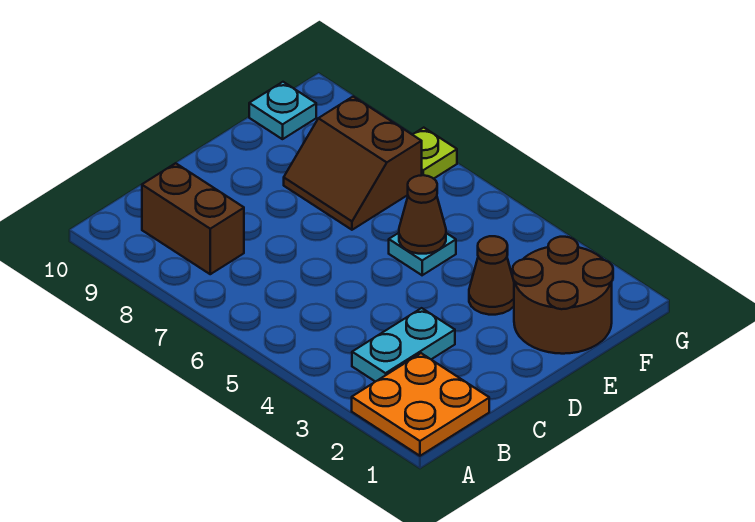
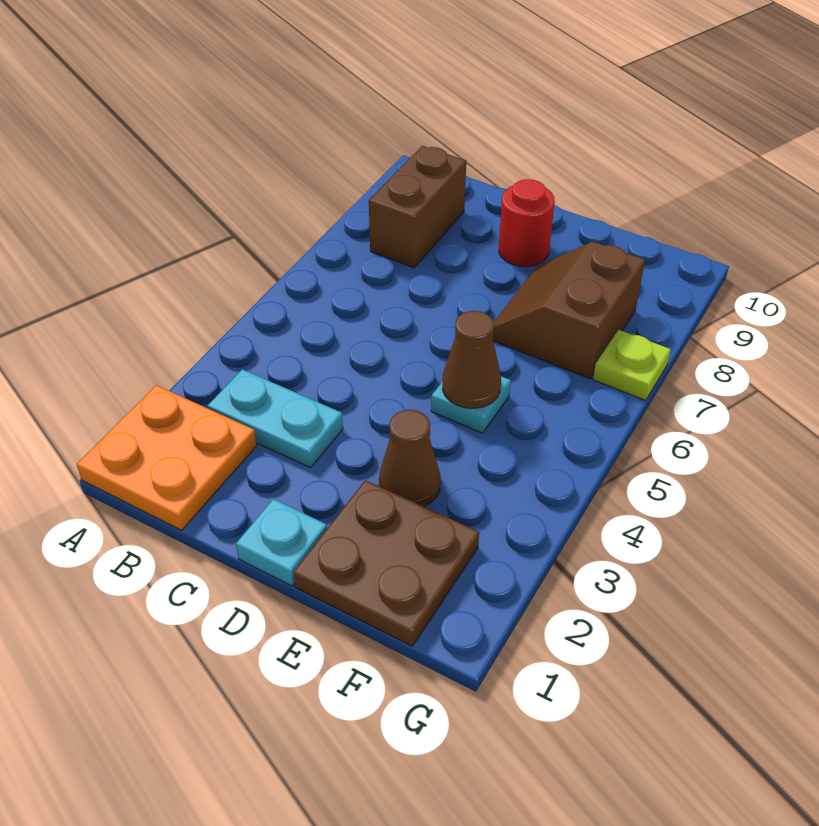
none -> red round brick D9 level 1
brown round brick E1:F2 level 1 -> brown plate E1:F2 level 1
cyan plate F10 level 1 -> cyan plate D1 level 1

